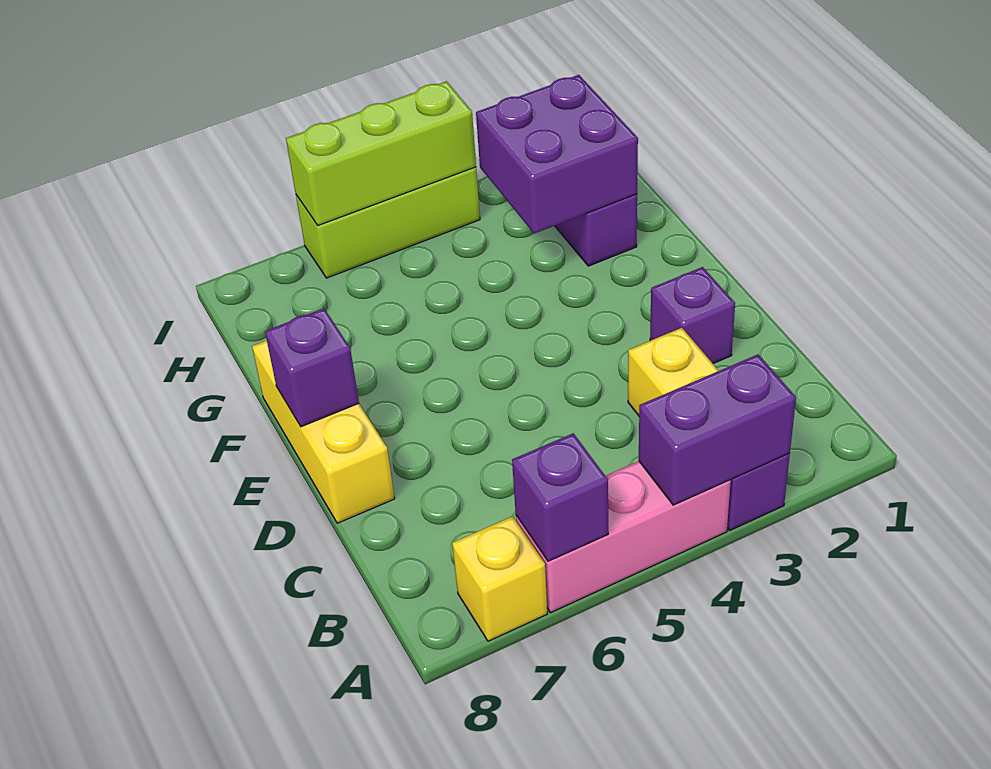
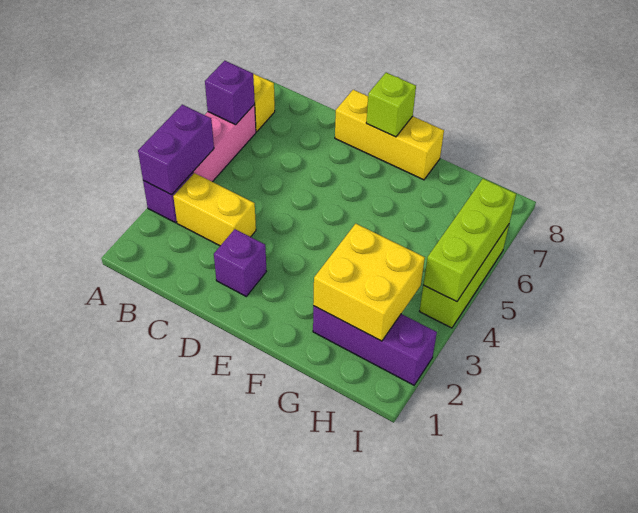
purple brick E8 level 2 -> lime brick E8 level 2
purple brick G2:H3 level 2 -> yellow brick G2:H3 level 2

